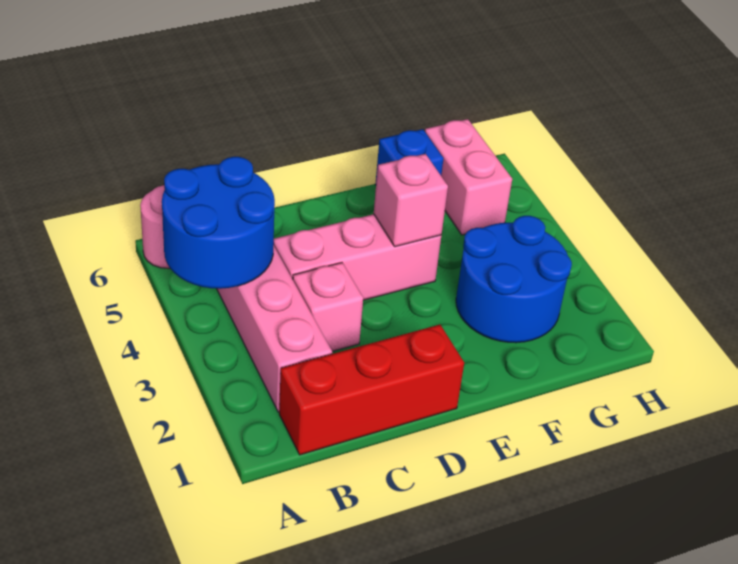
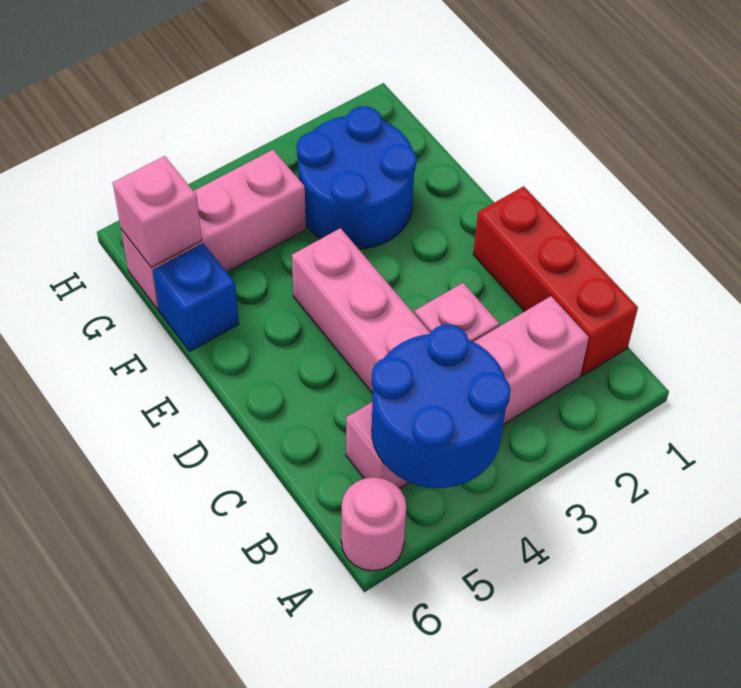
pink brick E4 level 2 -> pink brick G6 level 2
pink brick G5:G6 level 1 -> pink brick G4:G6 level 1

